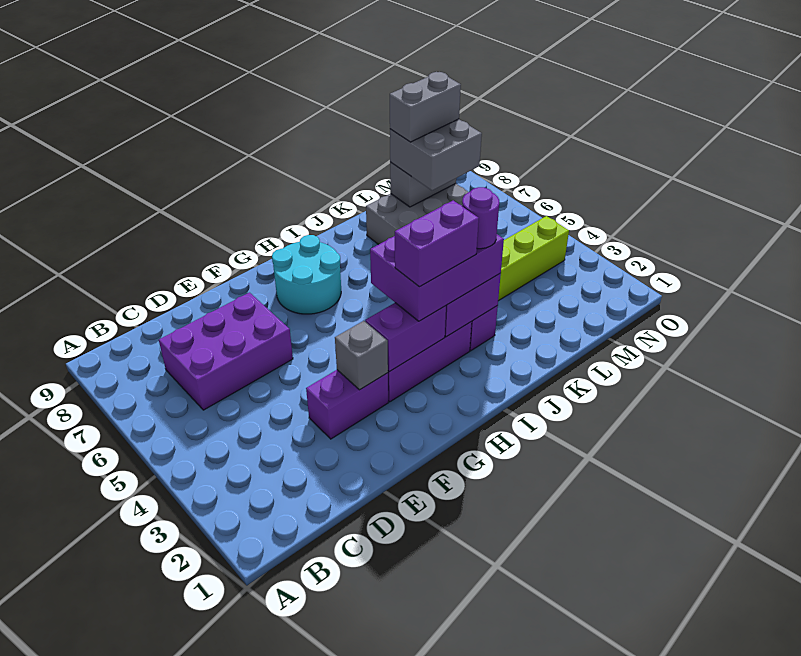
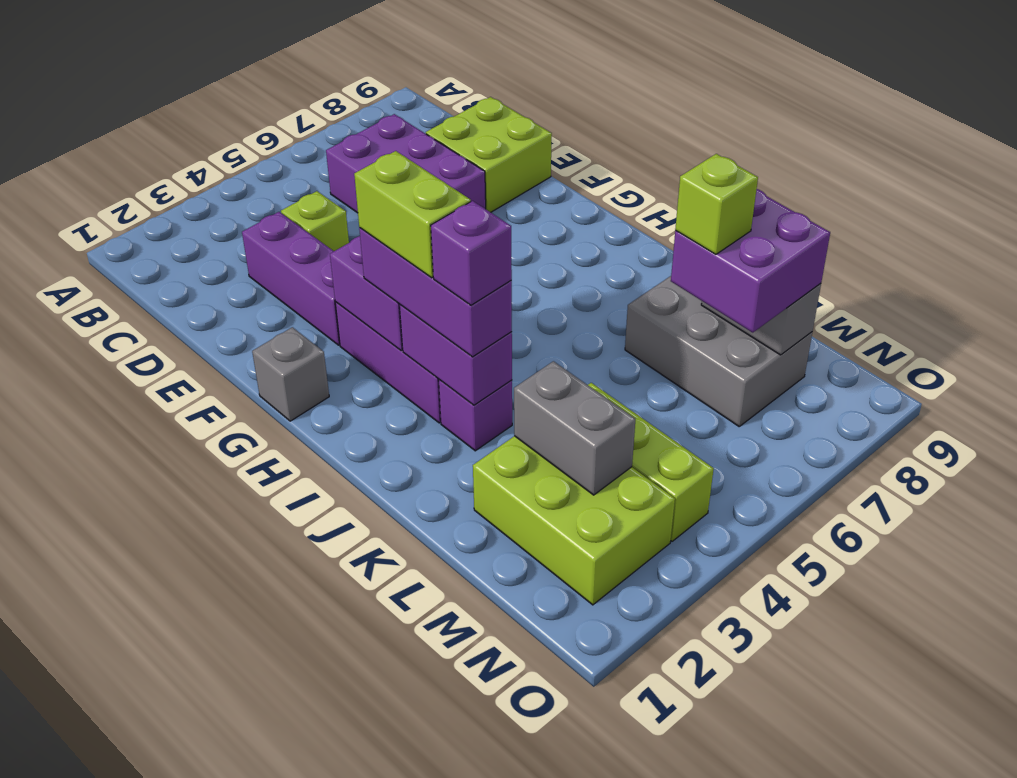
none -> lime brick D4 level 1
none -> lime brick D8:E9 level 1
purple brick E3:F3 level 1 -> purple brick D3:F3 level 1
grey brick F3 level 2 -> grey brick G1 level 1
cyan round brick G7:H8 level 1 -> none
purple brick H3:J4 level 3 -> purple brick H3:J3 level 3
purple brick H3:I3 level 4 -> lime brick H3:I3 level 4
purple round brick J3 level 4 -> purple brick J3 level 4
none -> lime brick L2:N3 level 1
grey brick L7:M8 level 3 -> purple brick L7:M8 level 3
none -> lime brick L7 level 4
grey brick L8:M8 level 4 -> grey brick L3:M3 level 2

